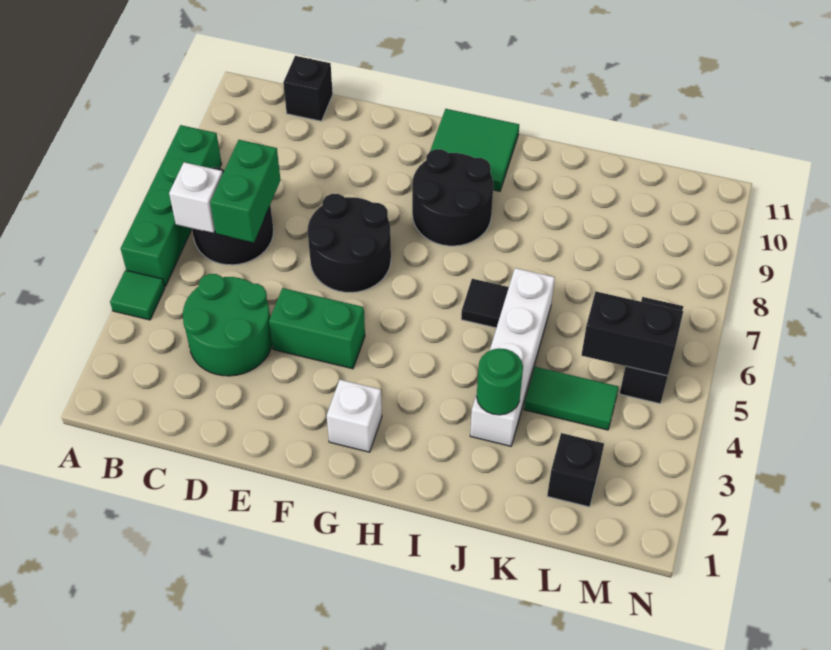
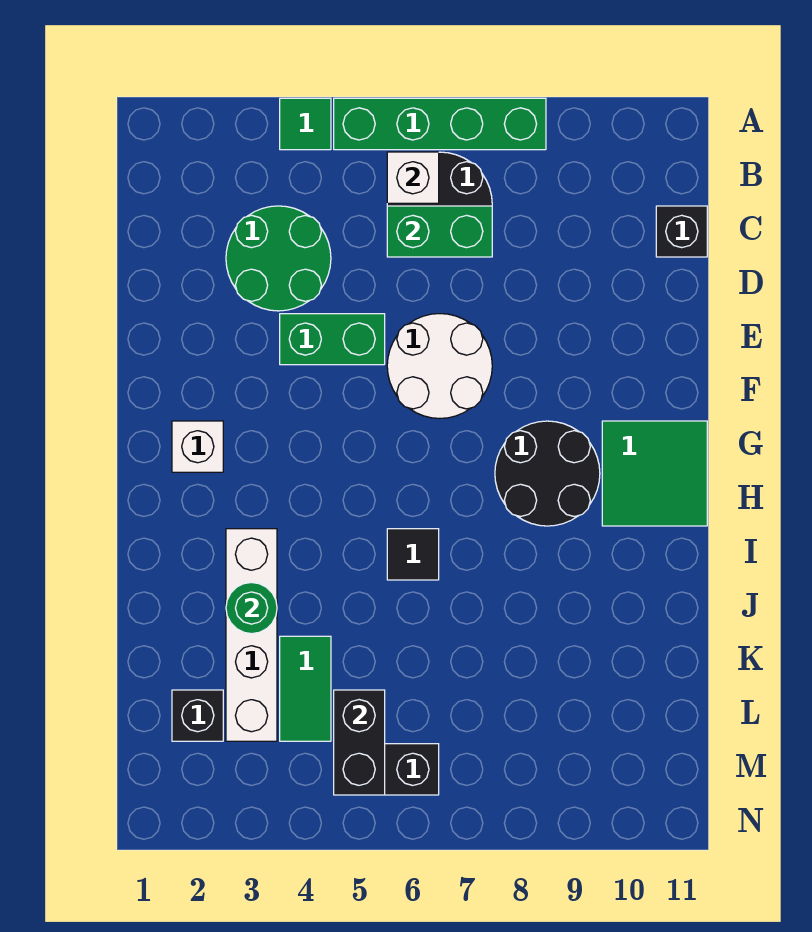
green brick E4:F4 level 1 -> green brick E4:E5 level 1
black round brick E6:F7 level 1 -> white round brick E6:F7 level 1
white brick J3:J6 level 1 -> white brick I3:L3 level 1

